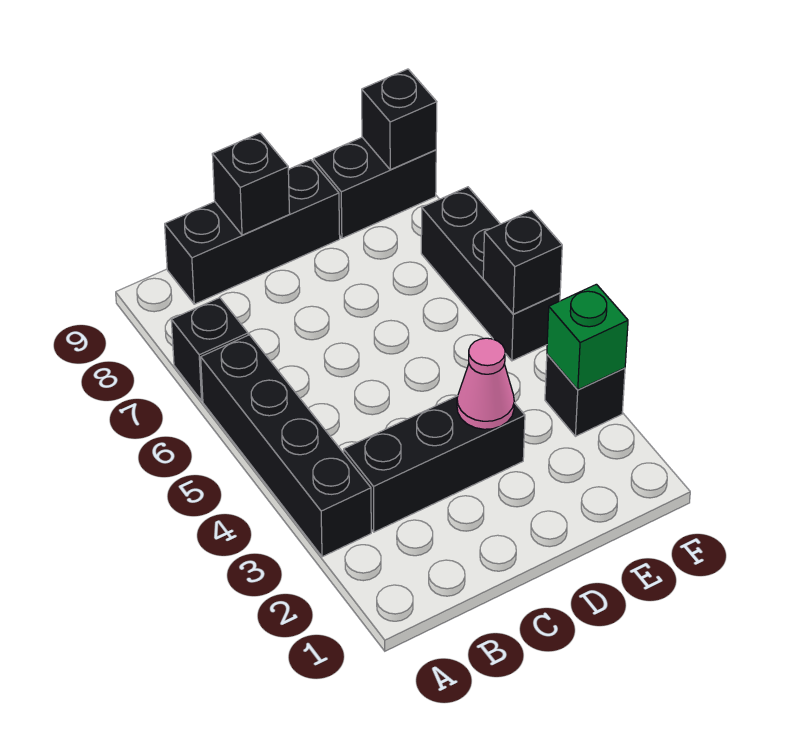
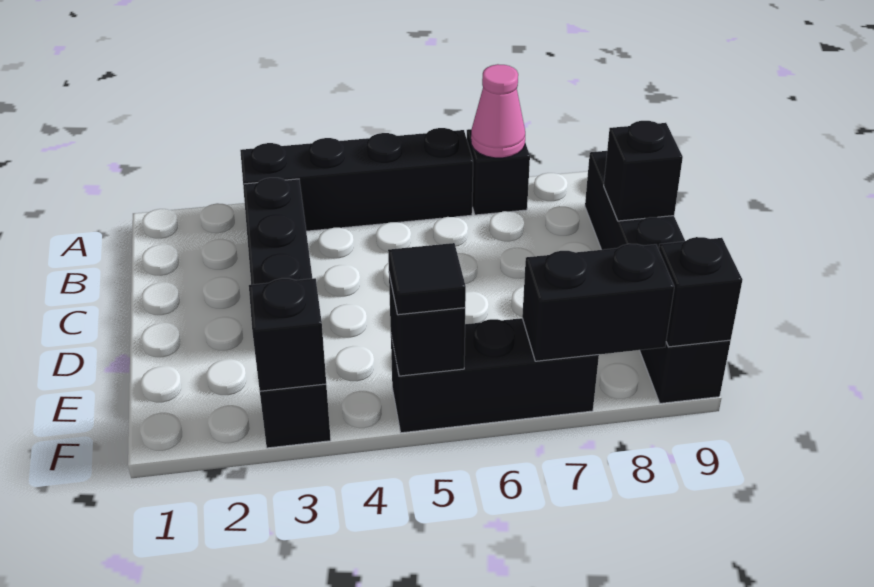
pink cone D3 level 2 -> pink cone A7 level 2
green brick F3 level 2 -> black brick F3 level 2
none -> black tile F5 level 3
none -> black brick F7:F8 level 2

